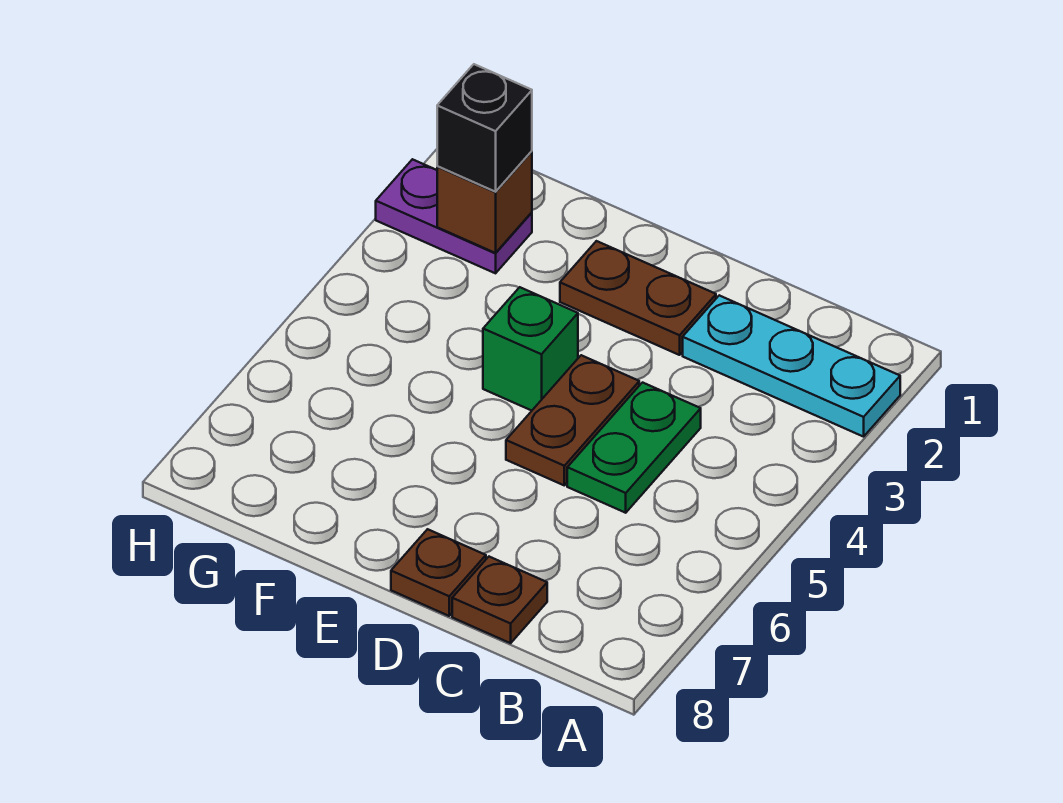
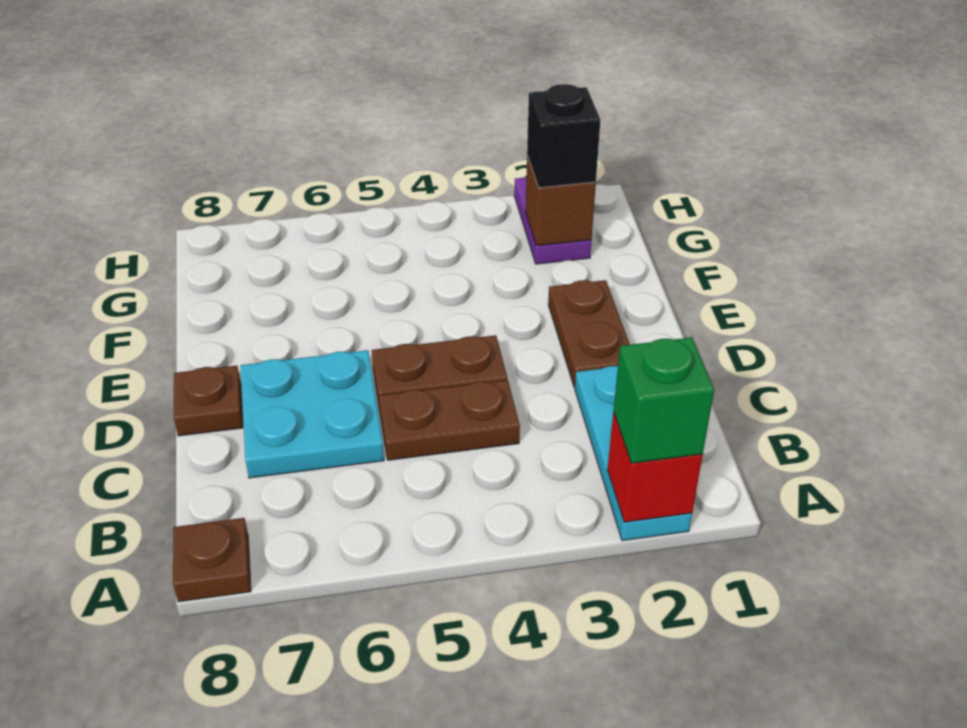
none -> red brick A2 level 2
green plate C4:C5 level 1 -> brown plate C4:C5 level 1
none -> cyan plate C6:D7 level 1
brown plate C8 level 1 -> brown plate A8 level 1
green brick E4 level 1 -> green brick A2 level 3

